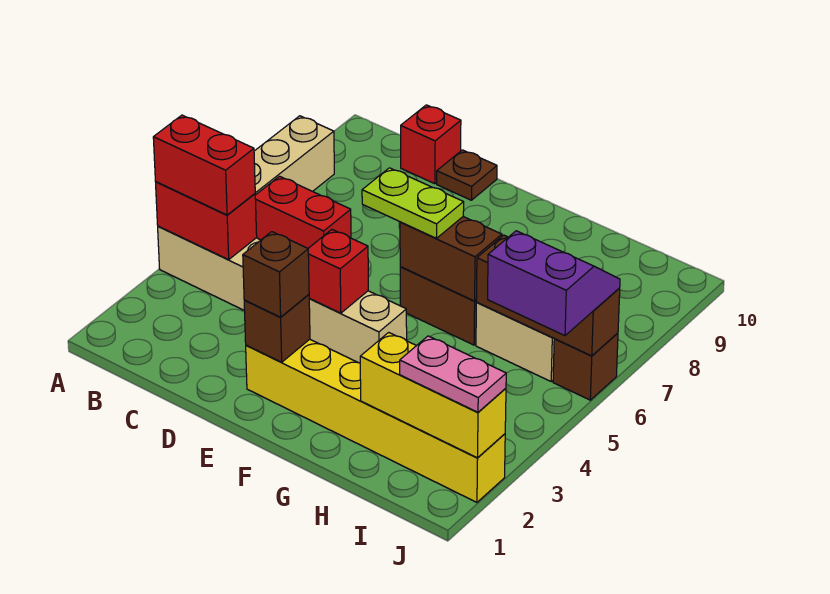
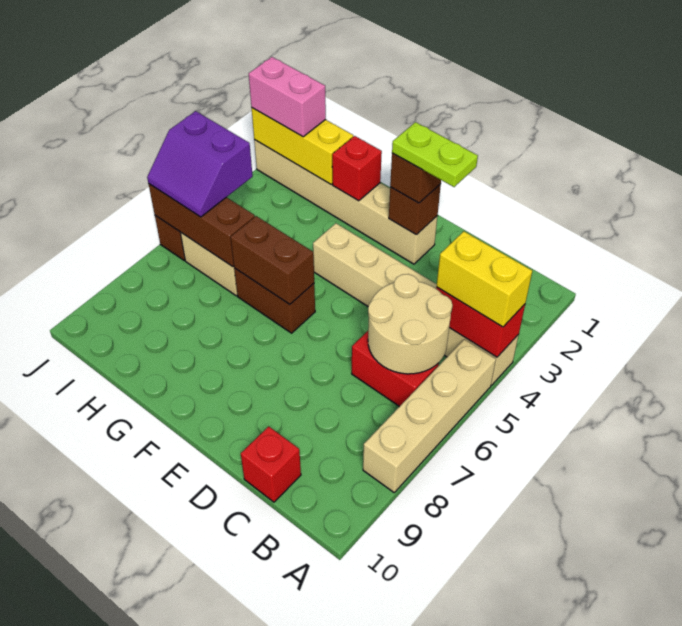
red brick A4:B4 level 3 -> yellow brick A4:B4 level 3
none -> tan round brick B5:C6 level 2
brown plate D10 level 1 -> none
yellow brick E2:J2 level 1 -> tan brick E2:J2 level 1
red brick E4 level 2 -> red brick G2 level 2
lime plate E6:F6 level 3 -> lime plate D2:E2 level 4
pink plate I2:J2 level 3 -> pink brick I2:J2 level 3

